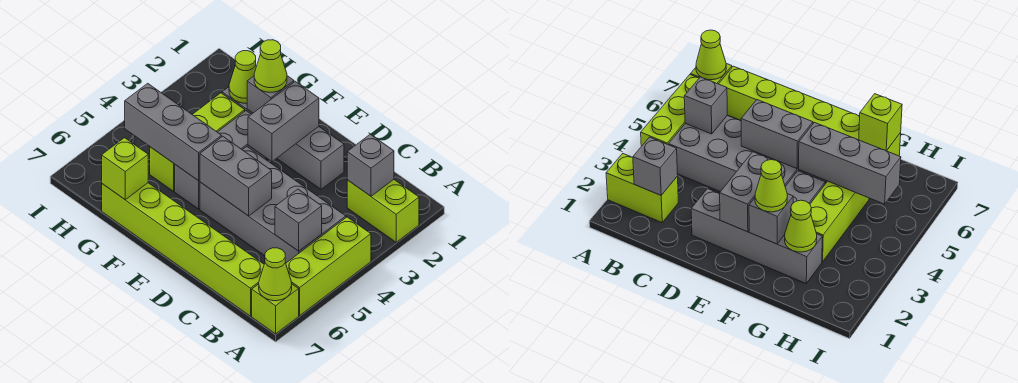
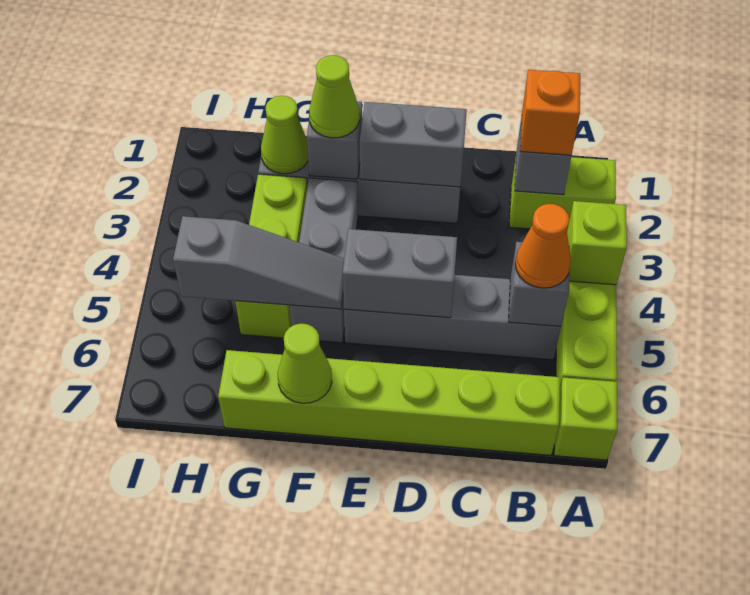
lime cone A7 level 2 -> lime cone F7 level 2
none -> orange brick B2 level 3
grey brick B4:E5 level 1 -> grey brick B5:E5 level 1
none -> orange cone B5 level 3
grey brick E2:E3 level 2 -> grey brick D2:E2 level 2
grey brick F5:H5 level 2 -> grey slope F5:H5 level 2 top H
lime brick G7 level 2 -> lime brick A4 level 2

